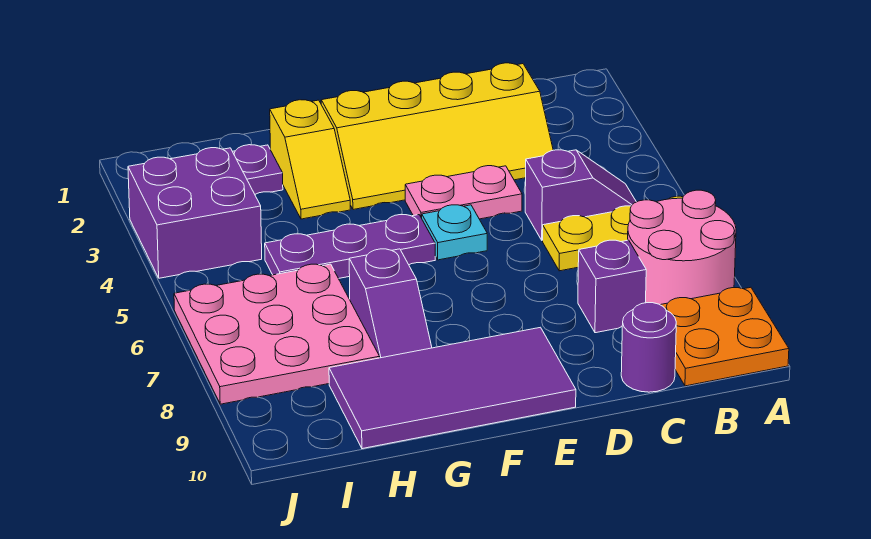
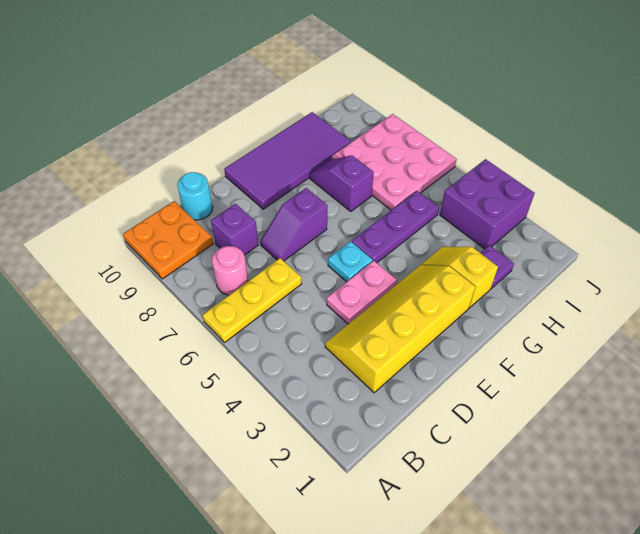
pink round brick A7:B8 level 1 -> pink round brick B7 level 1
purple slope B5:C5 level 1 top C -> purple slope D7:E7 level 1 top E
purple round brick C10 level 1 -> cyan round brick C10 level 1

